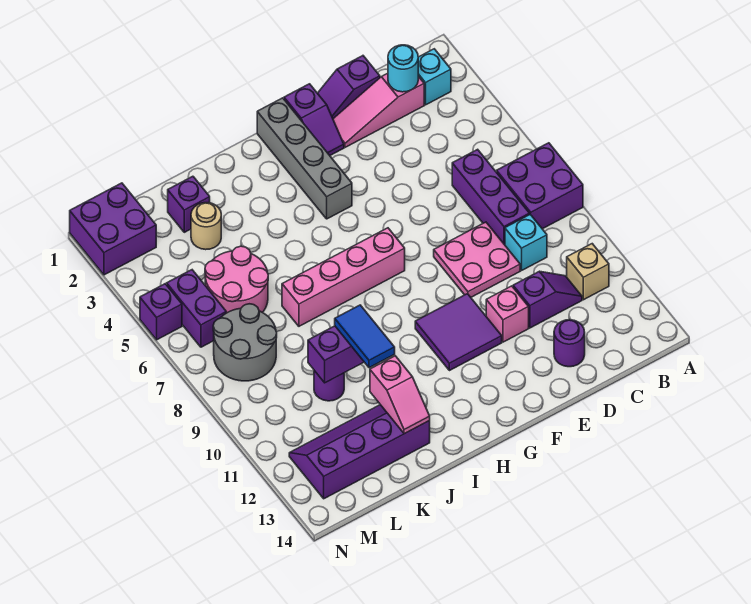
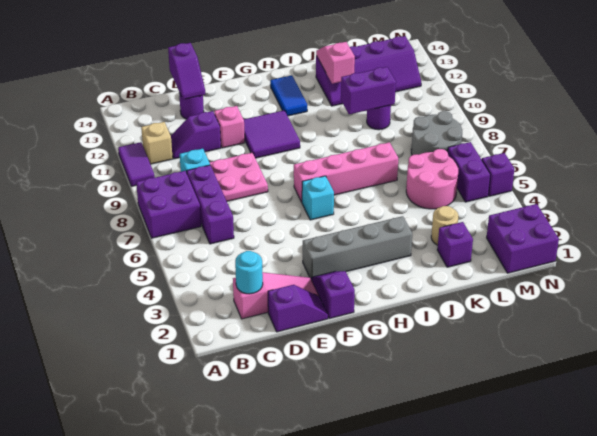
none -> purple tile A10:A11 level 1
cyan brick B2 level 1 -> cyan brick G6 level 1
none -> purple slope D13:D14 level 2 top 14
grey brick G1:G4 level 1 -> grey brick F3:I3 level 1
blue tile J10:J11 level 3 -> blue tile H12:H13 level 1

